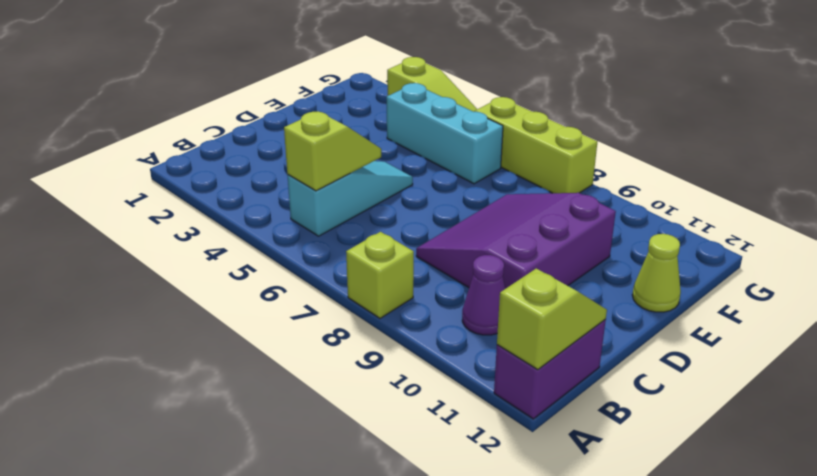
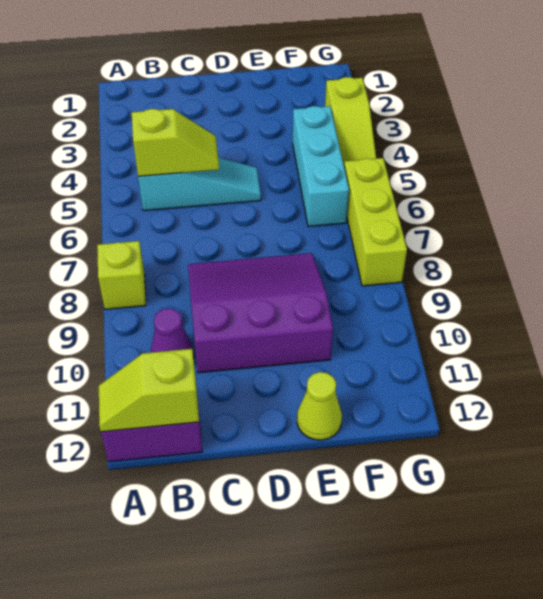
lime slope A12:B12 level 2 top A -> lime slope A12:B12 level 2 top B

